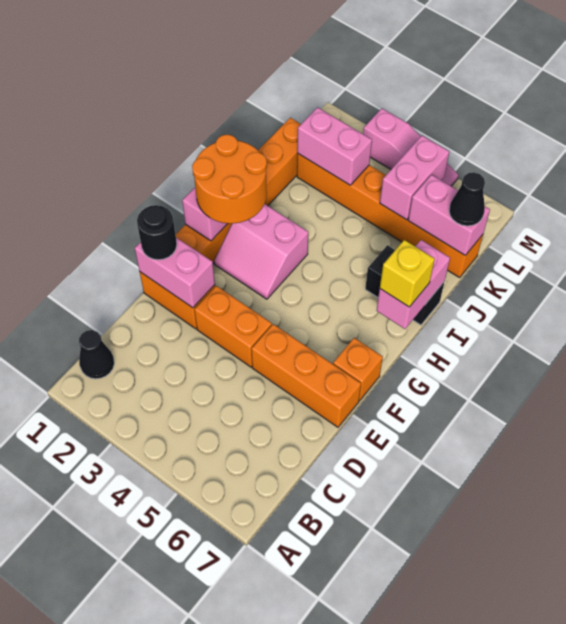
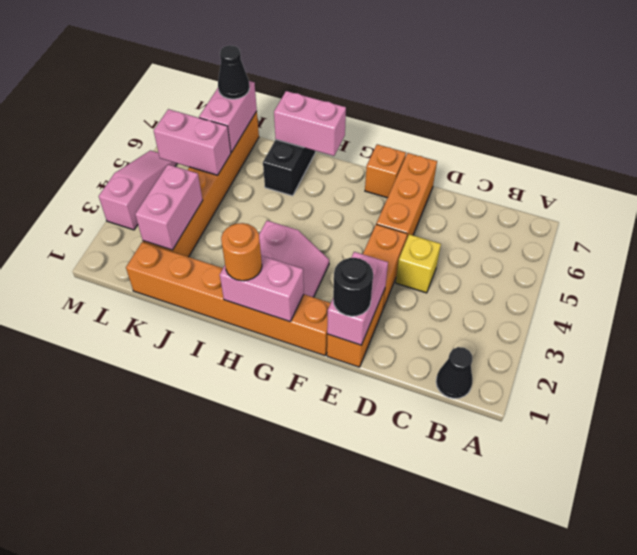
orange round brick G1:H2 level 3 -> orange round brick H1 level 3
yellow brick H7 level 3 -> yellow brick D4 level 1

